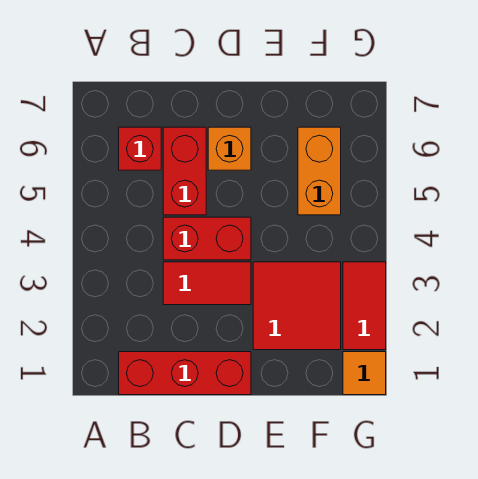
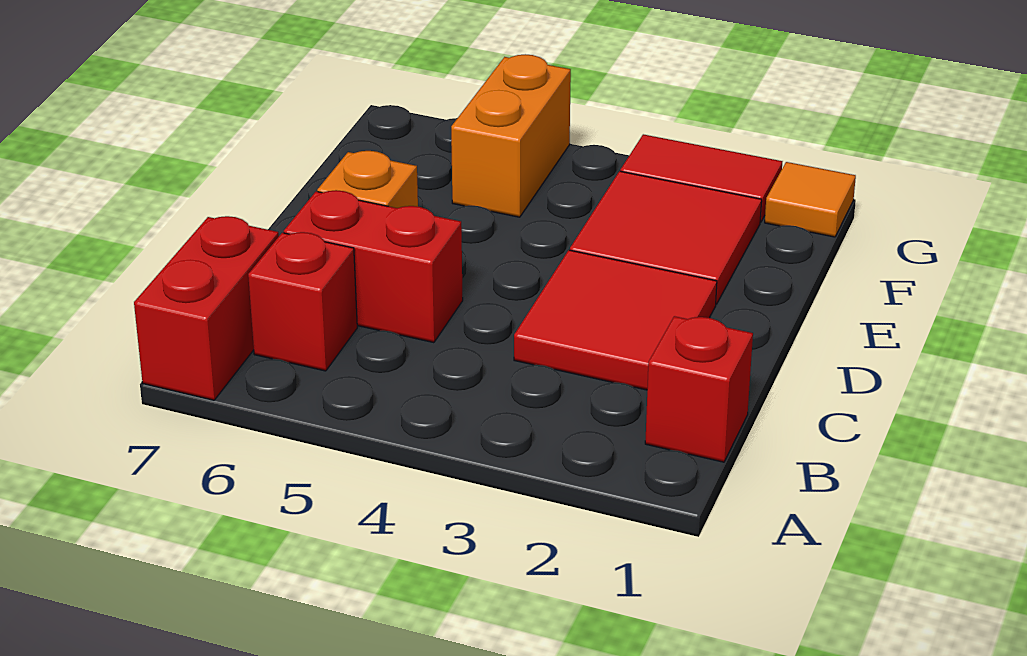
red brick B1:D1 level 1 -> red brick B1 level 1
red tile C3:D3 level 1 -> red tile C2:D3 level 1
red brick C4:D4 level 1 -> red brick A7:B7 level 1
orange brick F5:F6 level 1 -> orange brick F5:G5 level 1

